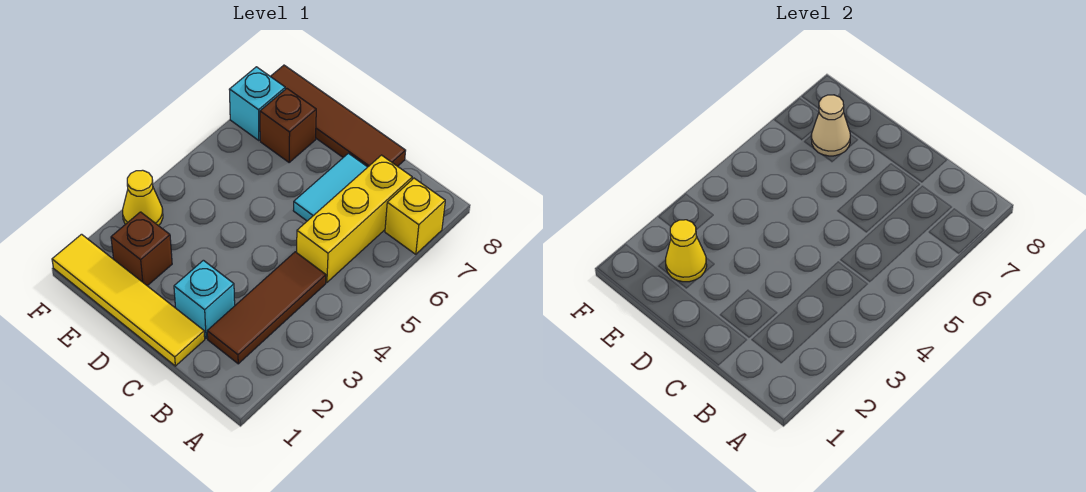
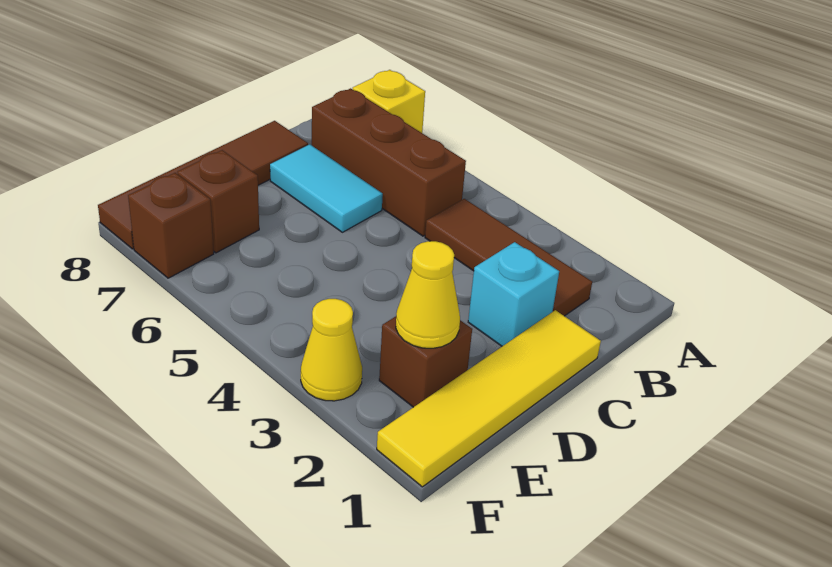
yellow brick B5:B7 level 1 -> brown brick B5:B7 level 1
tan cone E7 level 2 -> none
cyan brick F7 level 1 -> brown brick F7 level 1

